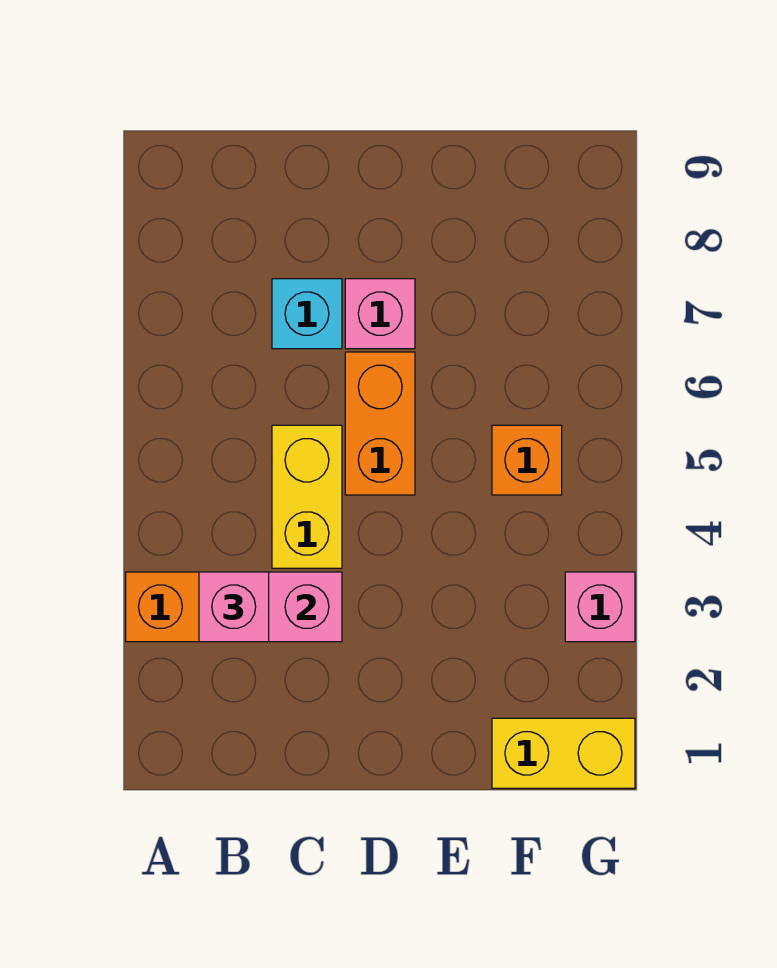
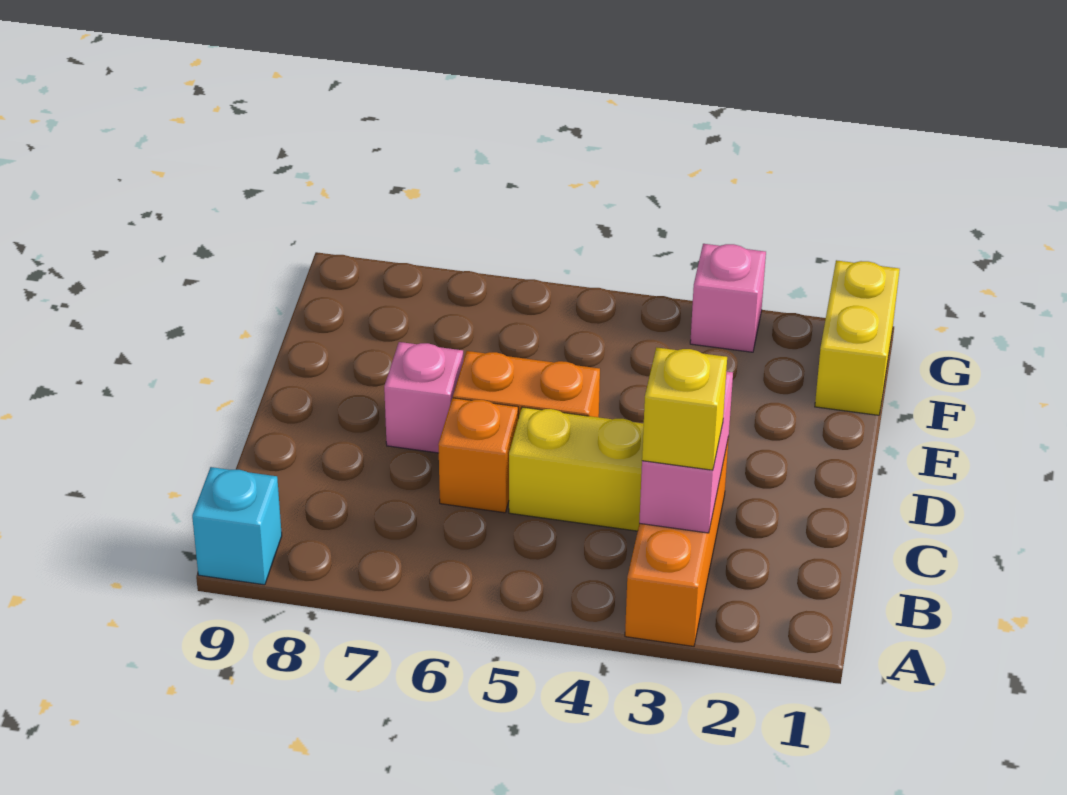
pink brick B3 level 3 -> yellow brick B3 level 3
cyan brick C7 level 1 -> cyan brick A9 level 1
orange brick F5 level 1 -> orange brick C6 level 1

